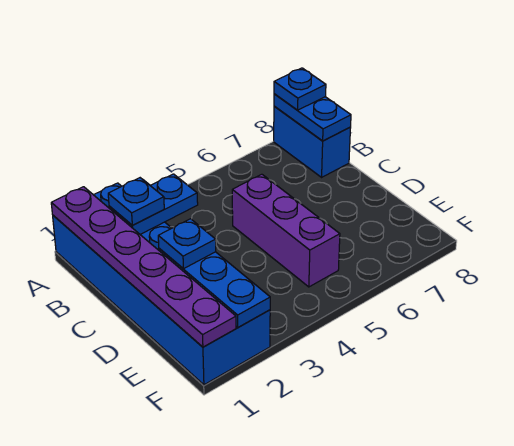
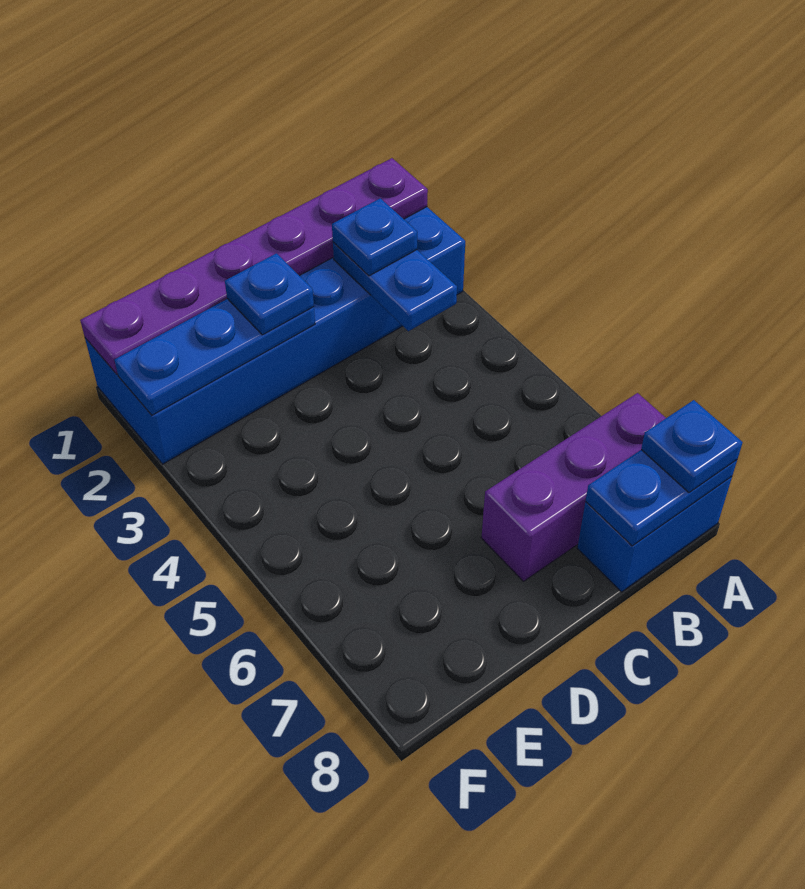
purple brick C5:E5 level 1 -> purple brick A7:C7 level 1

